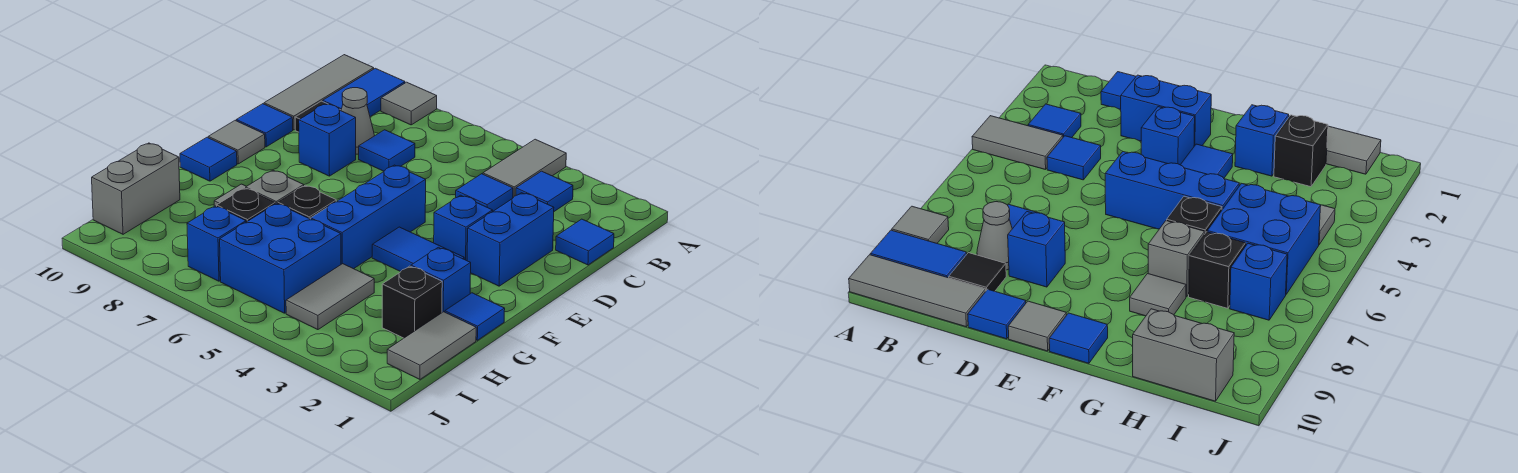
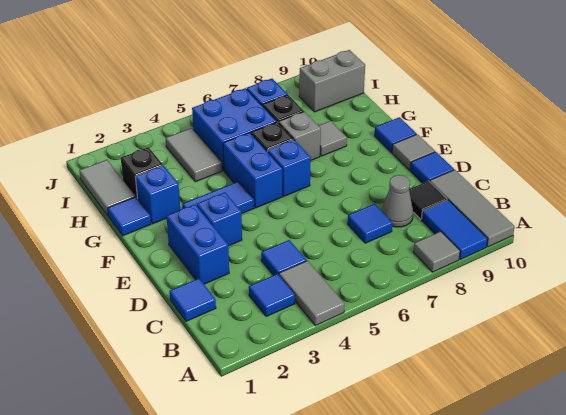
blue brick D8 level 1 -> blue brick F6 level 1
blue brick E5:G5 level 1 -> blue brick F5:G5 level 1
grey brick H10:I10 level 1 -> grey brick I9:I10 level 1

